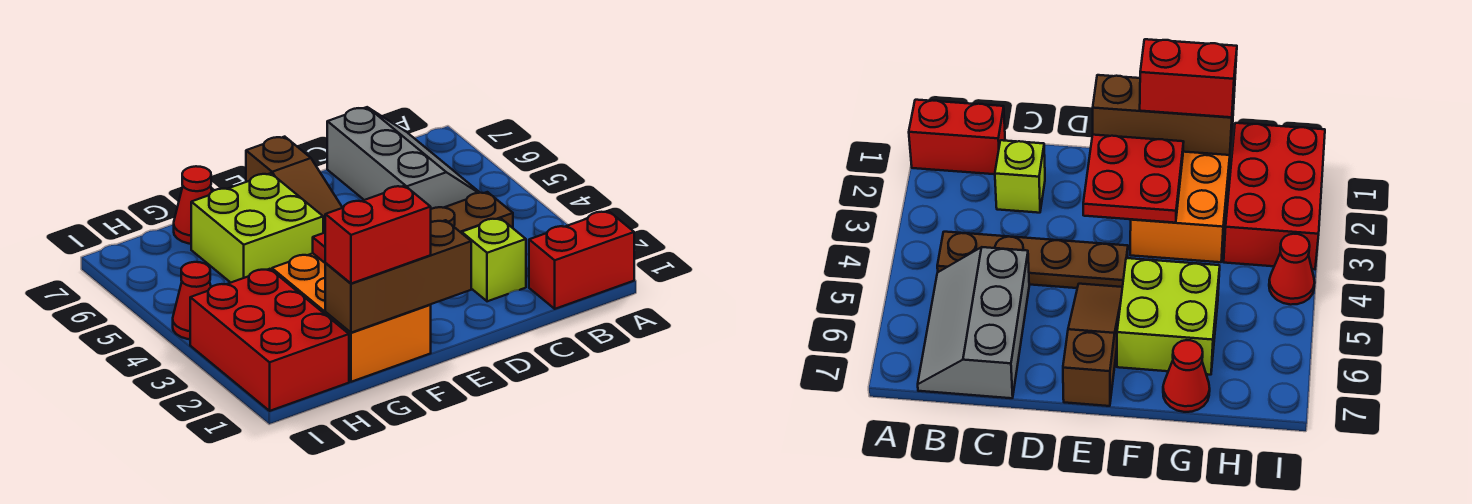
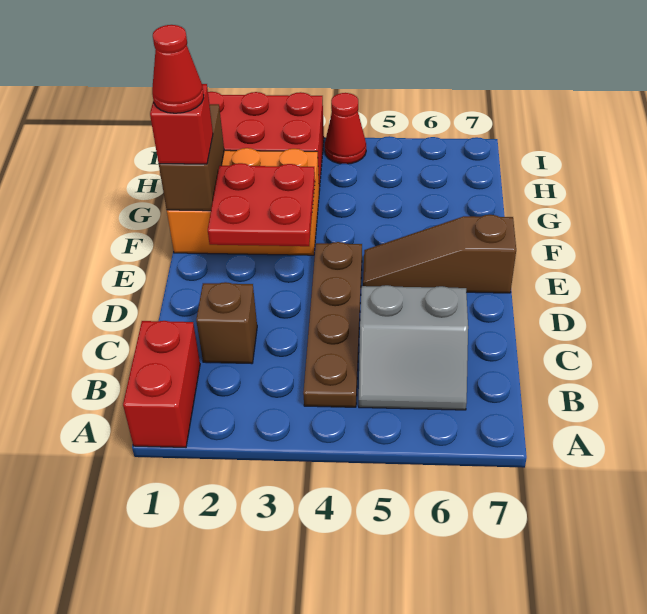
grey slope B5:C7 level 1 top C -> grey slope B5:C6 level 1 top C
lime brick C2 level 1 -> brown brick C2 level 1
brown brick E1:G1 level 2 -> brown brick F1:G1 level 2
red brick F1:G1 level 3 -> red brick F1 level 3
lime brick F5:G6 level 1 -> none
red cone G7 level 1 -> red cone F1 level 4

